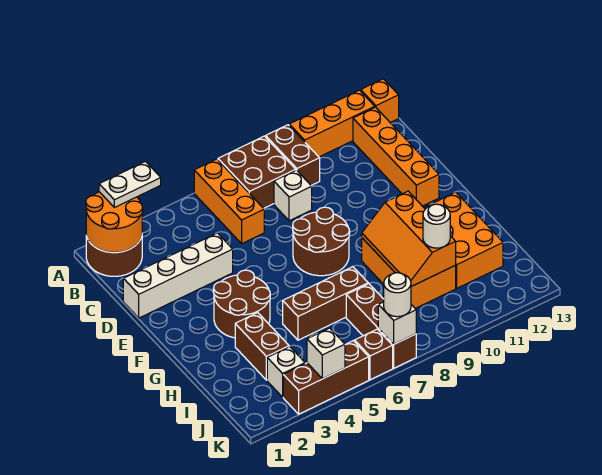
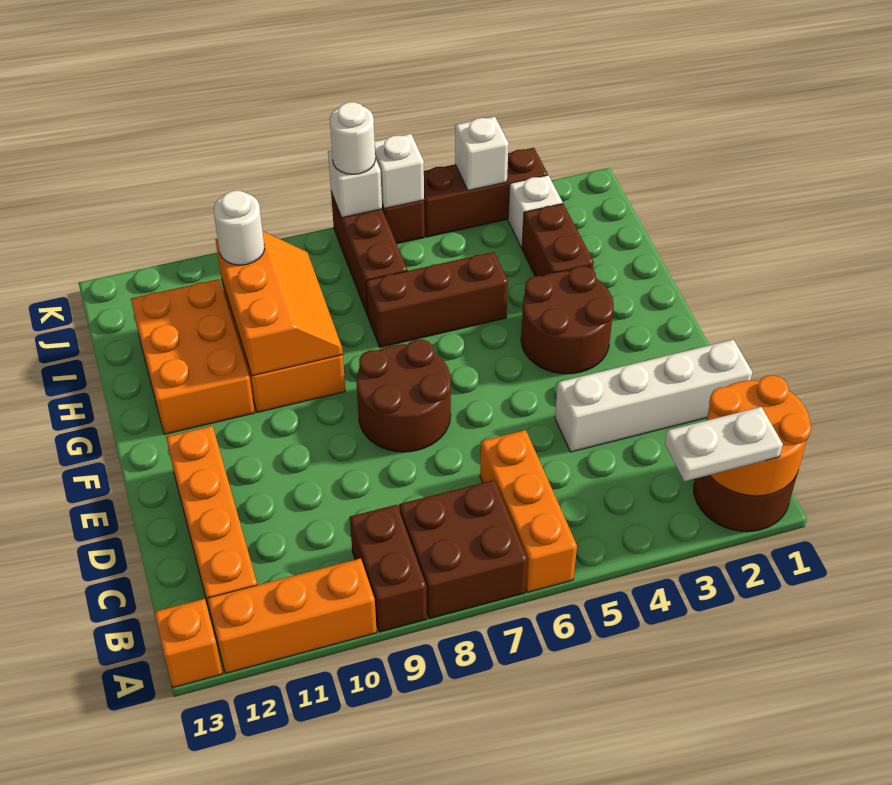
white brick C8 level 1 -> white brick K6 level 2

